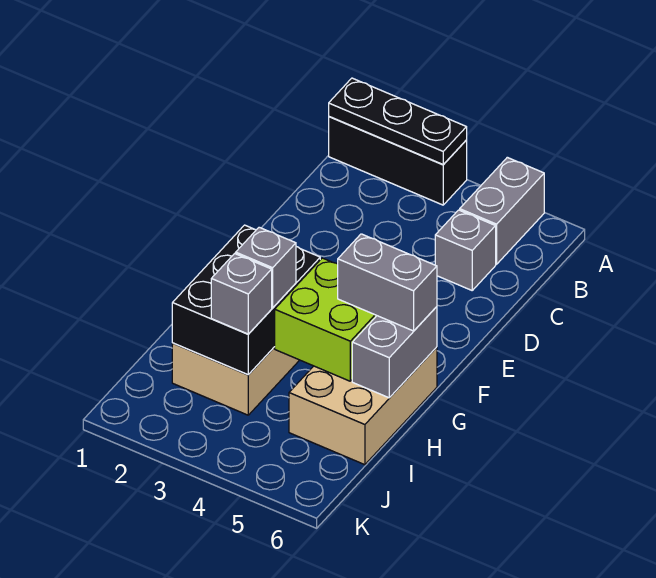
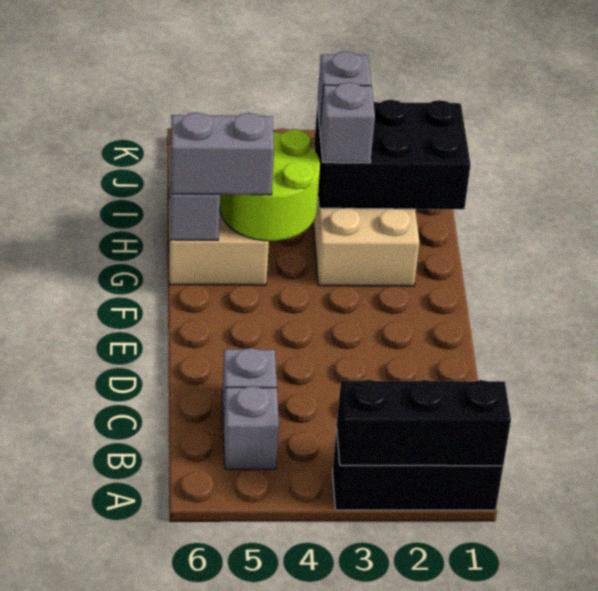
black plate A1:A3 level 2 -> black brick A1:A3 level 2
grey brick A5:B5 level 1 -> grey brick B5 level 1
black brick G2:I3 level 2 -> black brick H1:I3 level 2
lime brick G4:H5 level 2 -> lime round brick G4:H5 level 2

